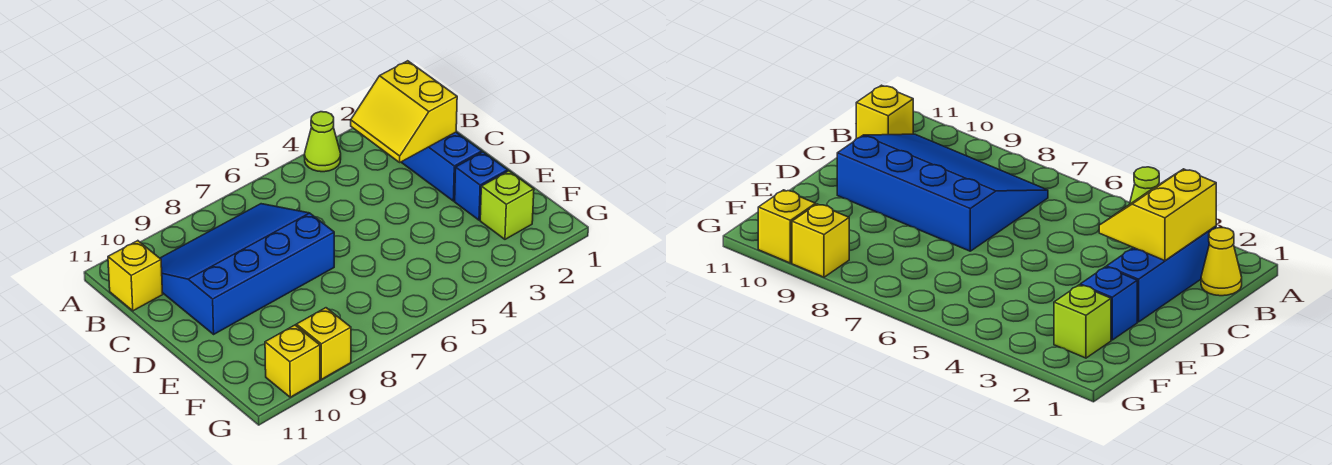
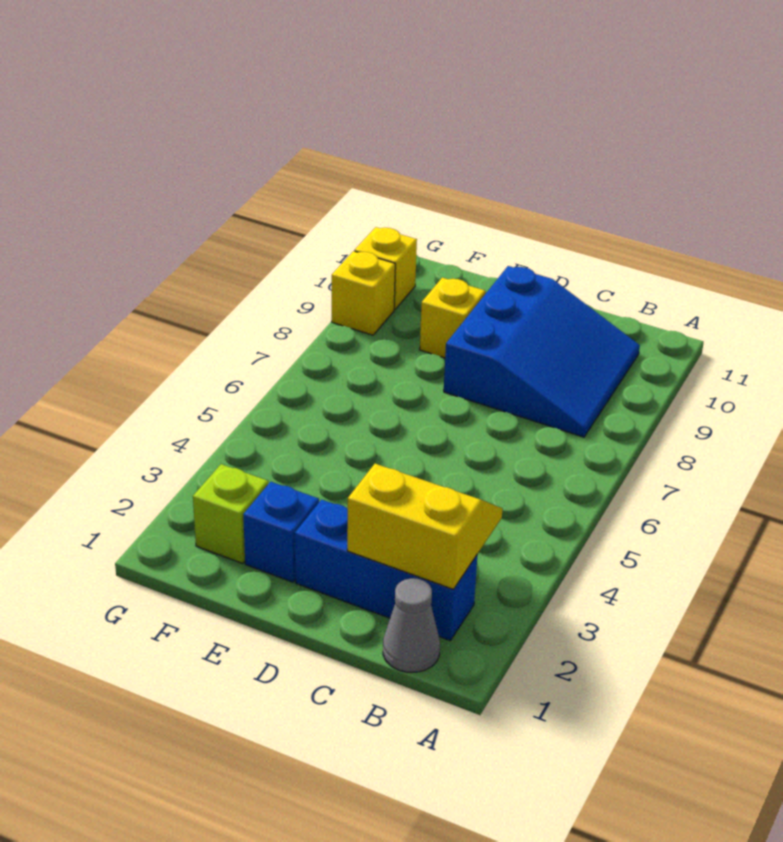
lime cone A4 level 1 -> none
yellow cone B1 level 1 -> grey cone B1 level 1
blue slope B7:D10 level 1 top D -> blue slope B8:D10 level 1 top D
yellow brick B11 level 1 -> yellow brick E9 level 1

